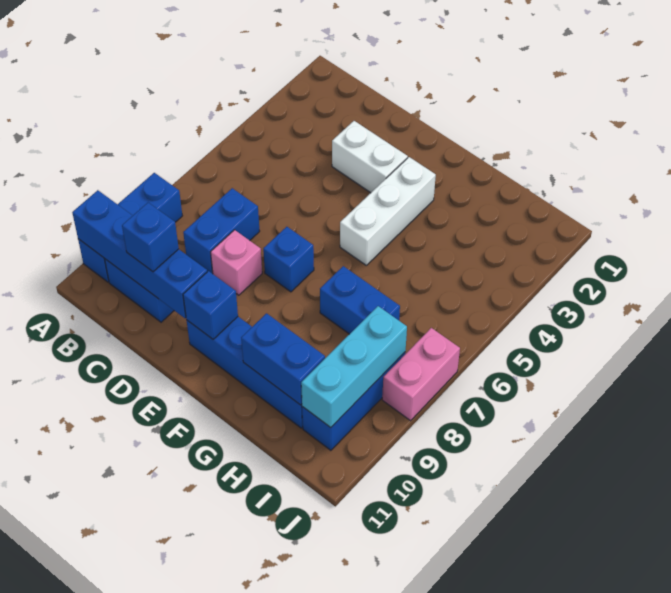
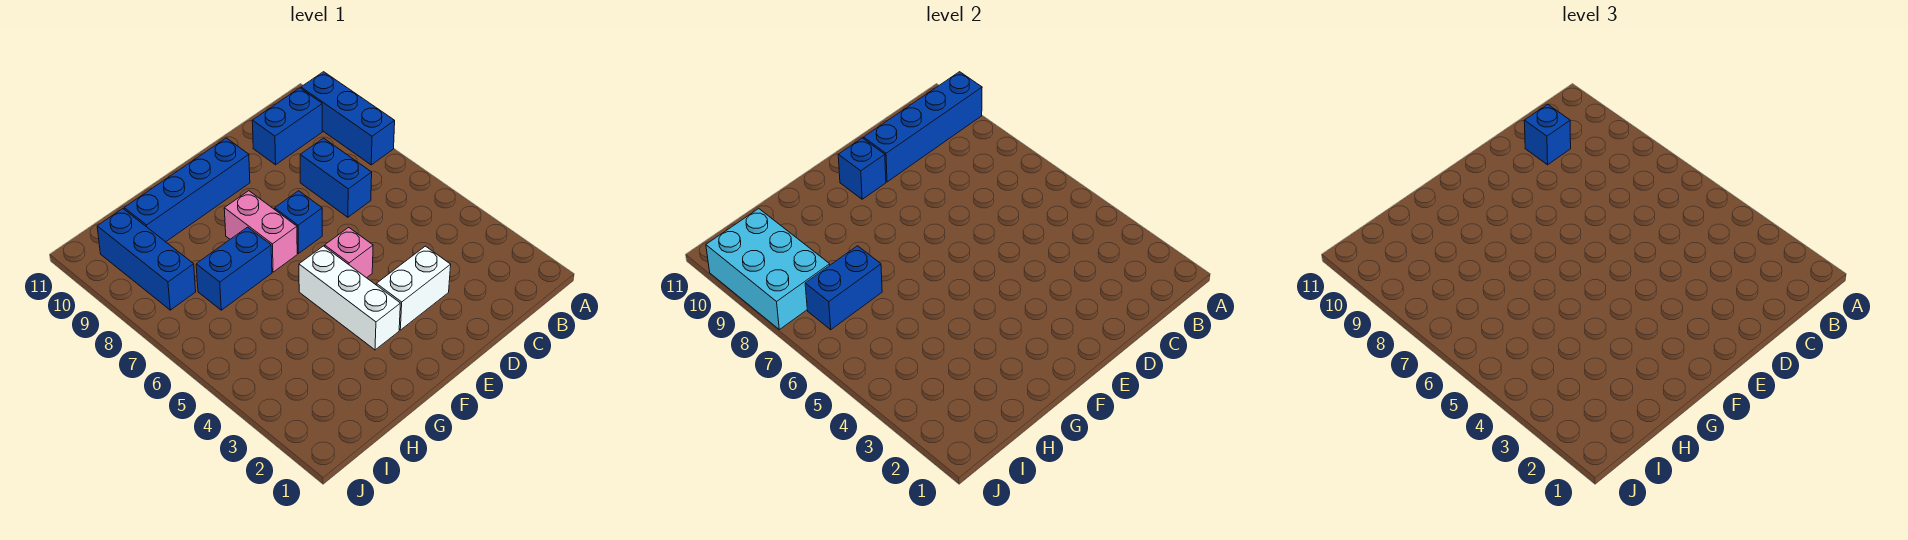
pink brick D8 level 1 -> pink brick E5 level 1
blue brick G10:H10 level 2 -> blue brick H7:I7 level 2
cyan brick I8:I10 level 2 -> cyan brick I8:J10 level 2
pink brick J7:J8 level 1 -> pink brick F7:F8 level 1

